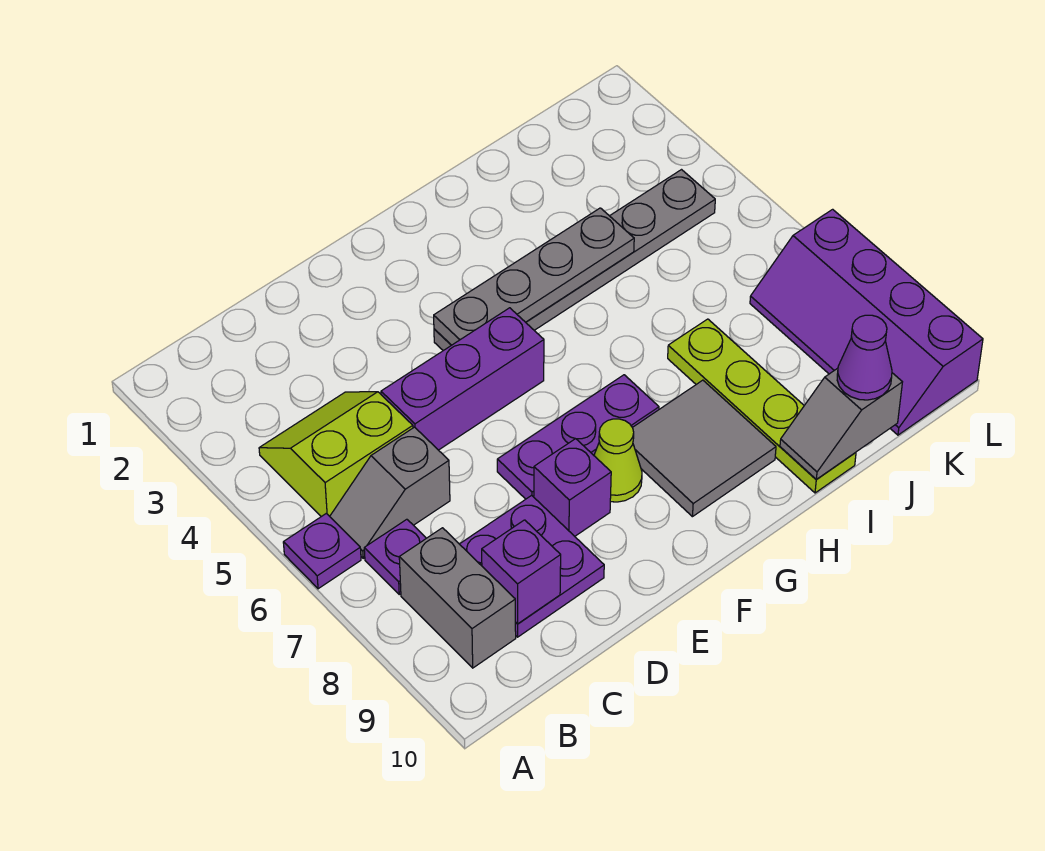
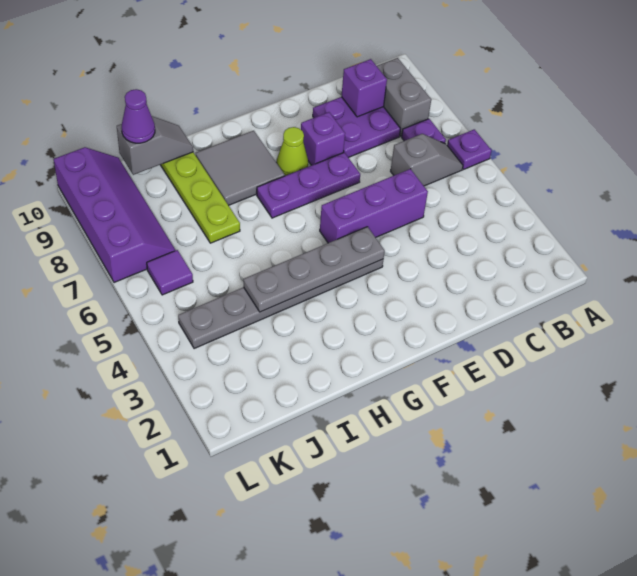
lime slope B4:C5 level 1 top 5 -> none
none -> purple tile K6 level 1

